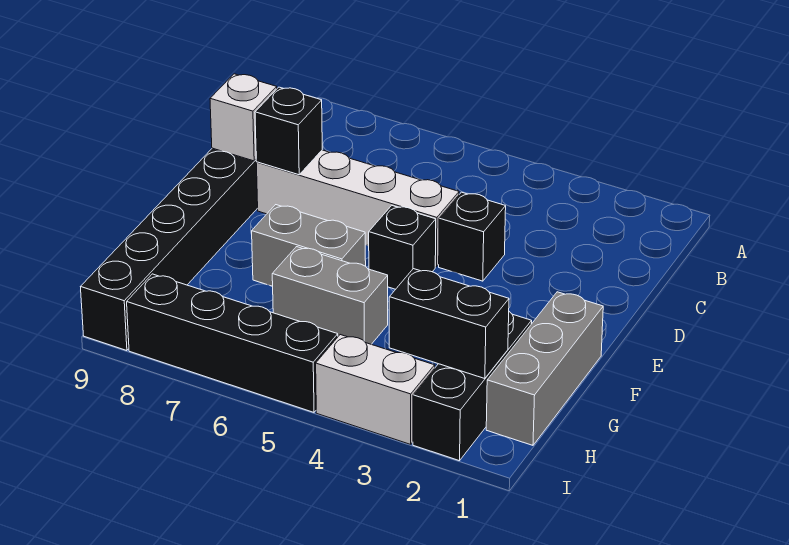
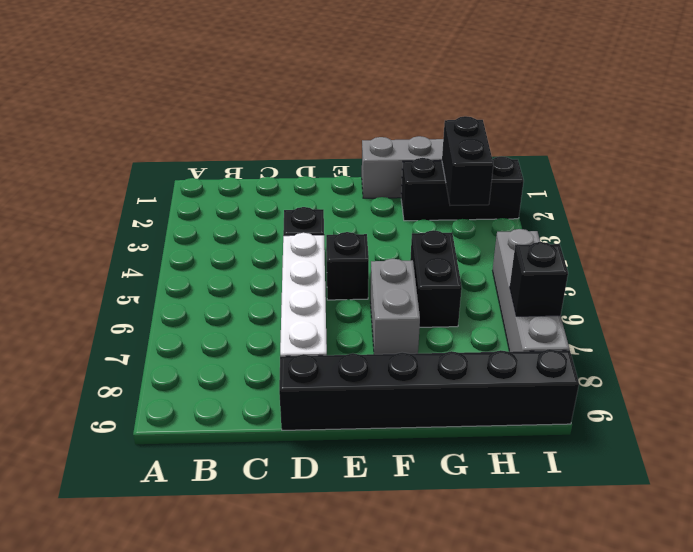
black brick D8 level 2 -> black brick I7 level 2
white brick D9 level 2 -> none
grey brick G5:G6 level 1 -> black brick G5:G6 level 1
white brick I3:I4 level 1 -> none
black brick I5:I8 level 1 -> grey brick I5:I8 level 1

